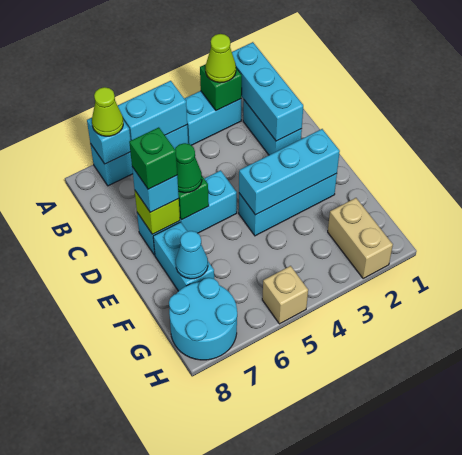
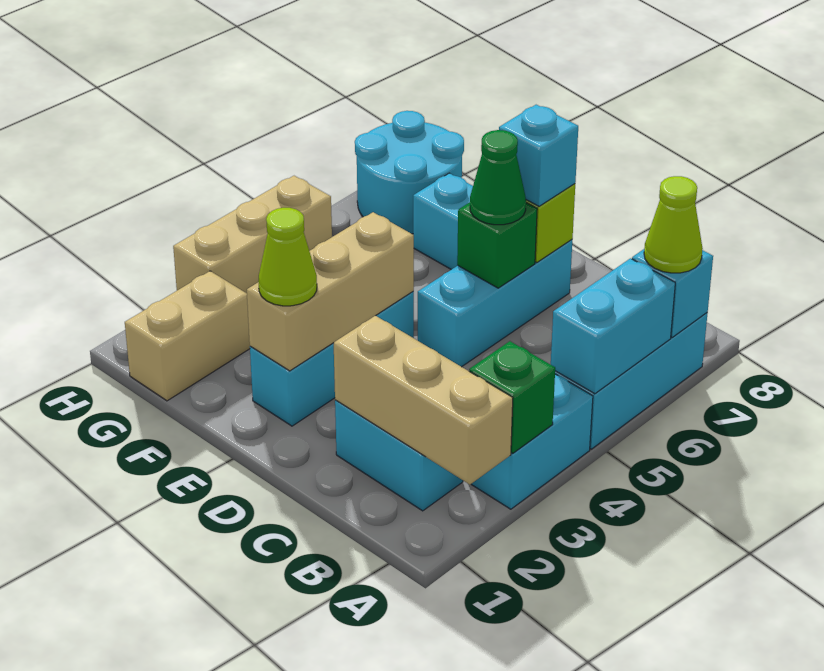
cyan brick A2:C2 level 2 -> tan brick A2:C2 level 2
lime cone A3 level 3 -> lime cone E2 level 3
green brick D7 level 4 -> none
cyan brick E2:E4 level 2 -> tan brick E2:E4 level 2
cyan cone F7 level 2 -> none
tan brick G2:H2 level 1 -> tan brick G1:G2 level 1
tan brick H5 level 1 -> tan brick H3:H5 level 1

